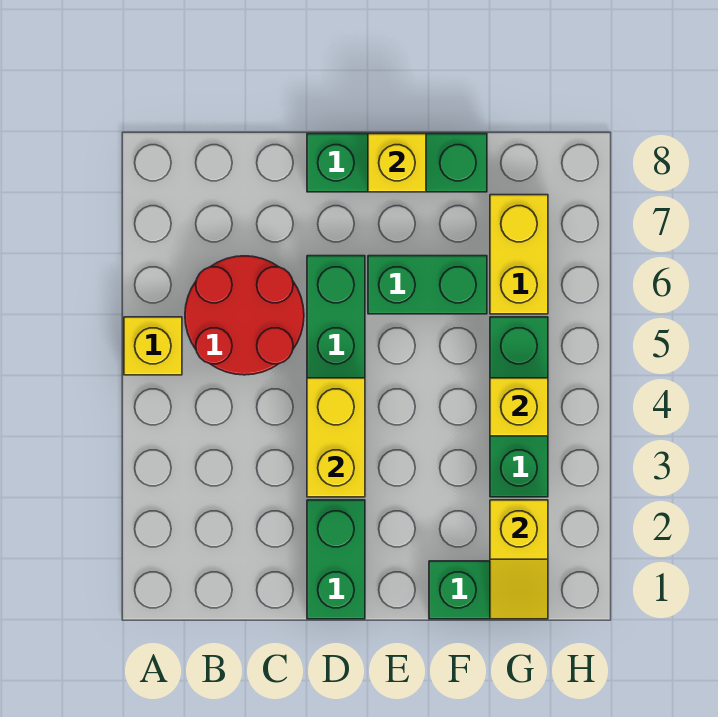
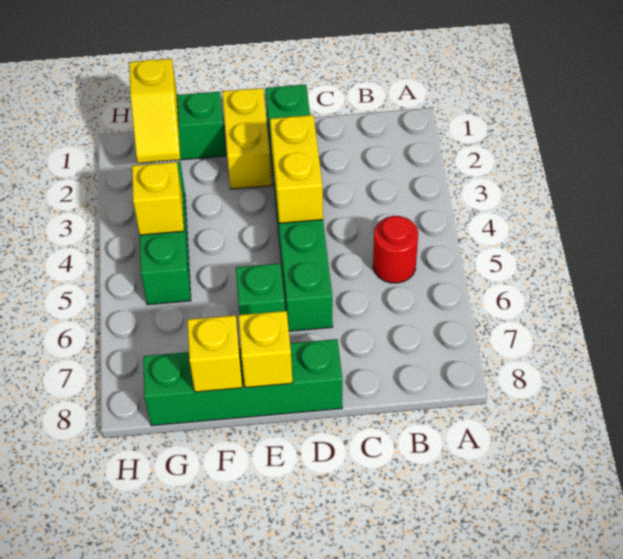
yellow brick A5 level 1 -> yellow brick F8 level 2
red round brick B5:C6 level 1 -> red round brick B5 level 1
green brick D8:F8 level 1 -> green brick D8:G8 level 1
green brick E6:F6 level 1 -> green brick E6 level 1
yellow slope G1:G2 level 2 top 2 -> yellow slope G1:G2 level 2 top 1
yellow brick G6:G7 level 1 -> yellow brick E1:E2 level 1

